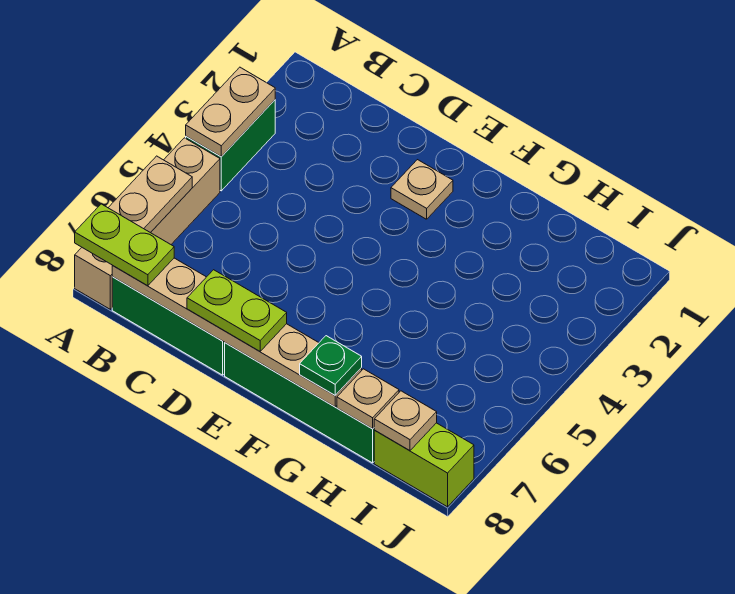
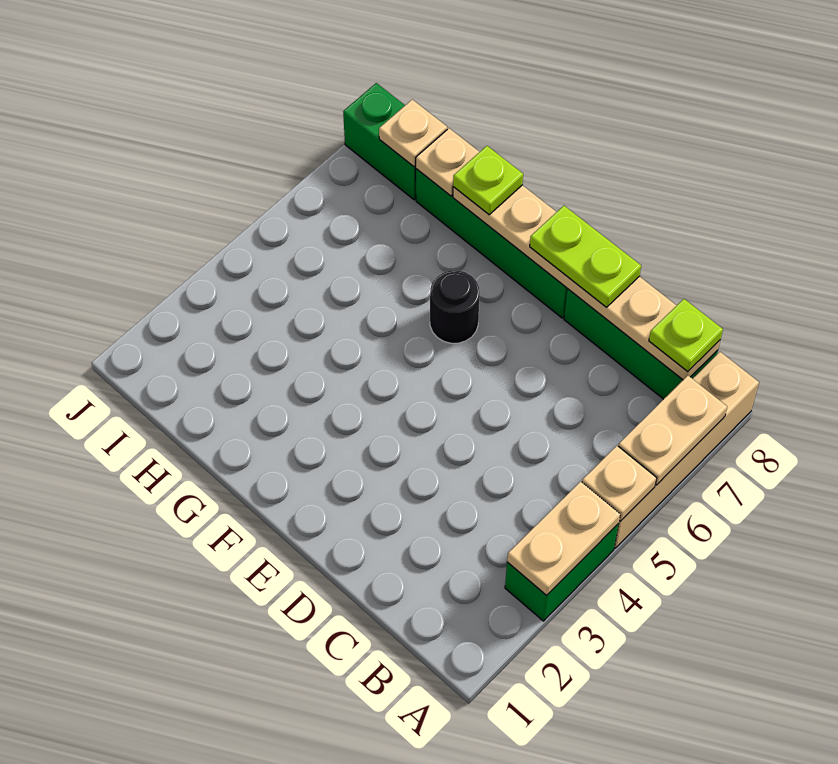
lime plate A8:B8 level 3 -> lime plate B8 level 3
tan plate E2 level 1 -> tan plate A5 level 2
none -> black round brick F6 level 1
green plate G8 level 3 -> lime plate G8 level 3
lime brick I8:J8 level 1 -> green brick I8:J8 level 1

